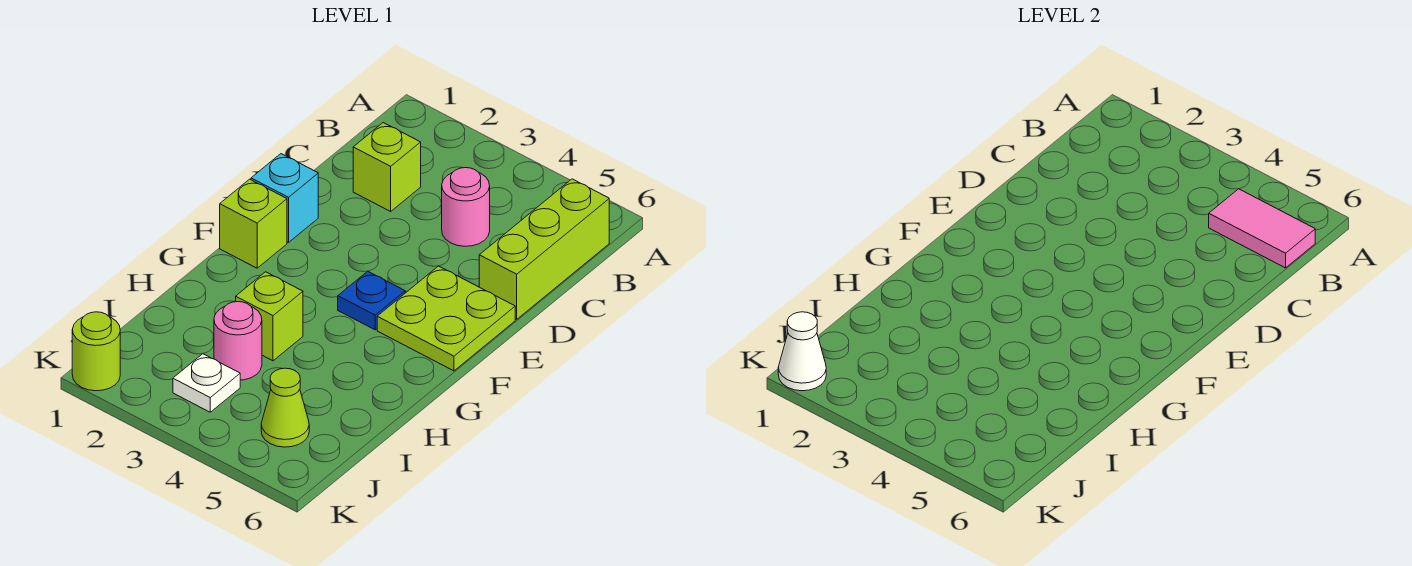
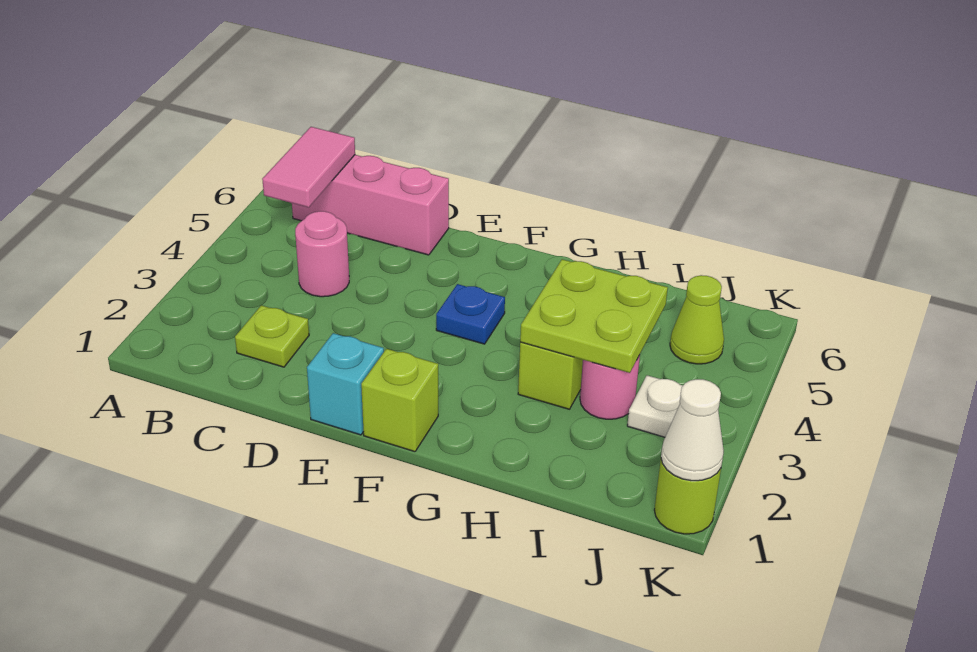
lime brick B6:D6 level 1 -> pink brick B6:D6 level 1
lime brick C2 level 1 -> lime plate C2 level 1
lime plate E5:F6 level 1 -> lime plate H3:I4 level 2

